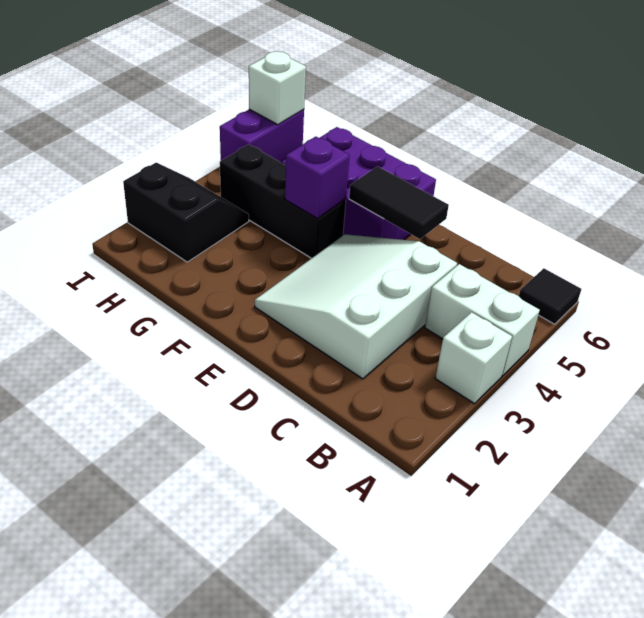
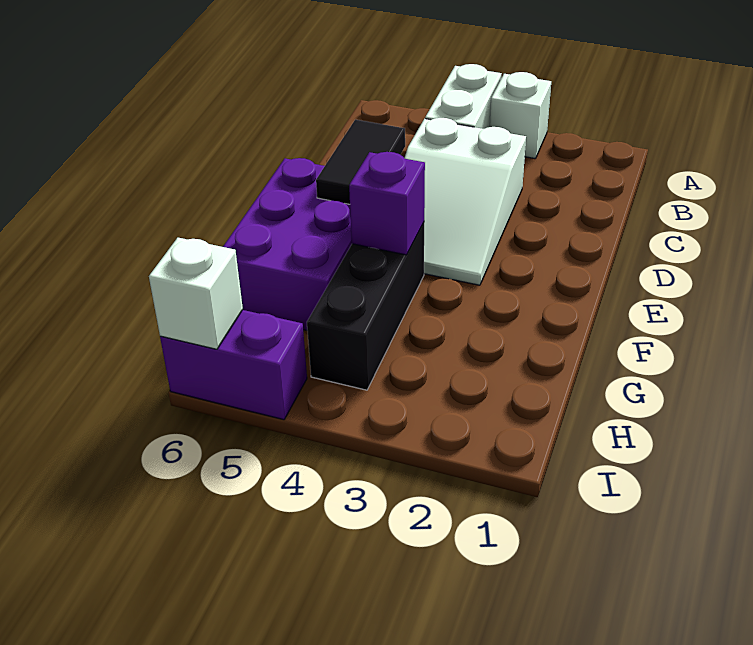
black tile A6 level 1 -> none
white slope C2:E4 level 1 top C -> white slope C3:E4 level 1 top C
black slope H2:I3 level 1 top 2 -> none

